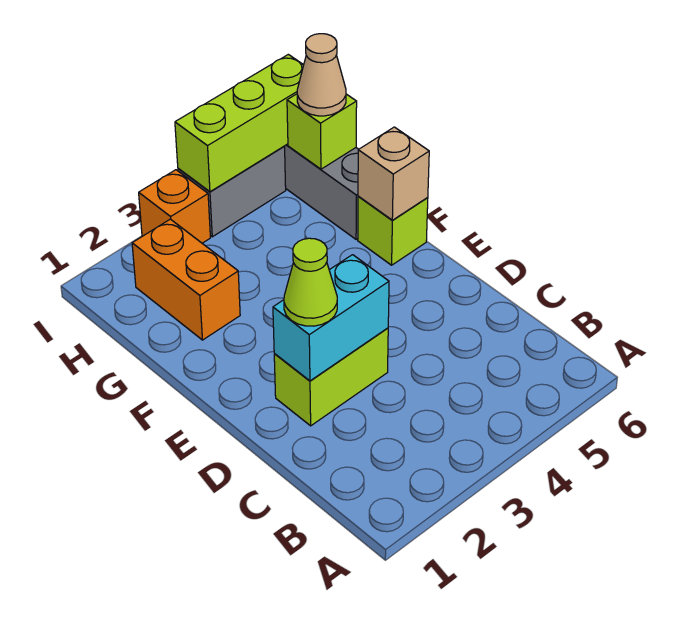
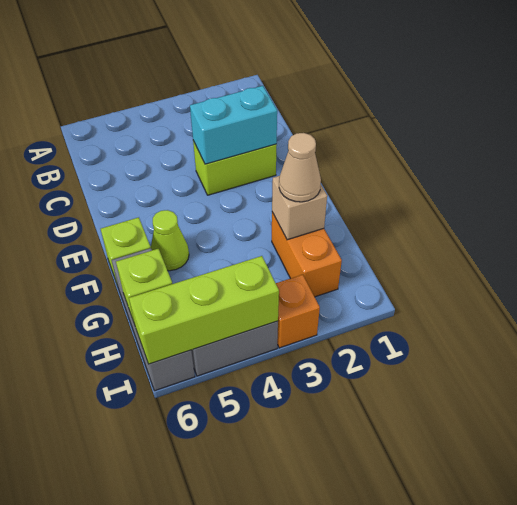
lime cone D2 level 3 -> lime cone F5 level 1
tan brick F6 level 2 -> tan brick G2 level 2
tan cone H6 level 3 -> tan cone G2 level 3

